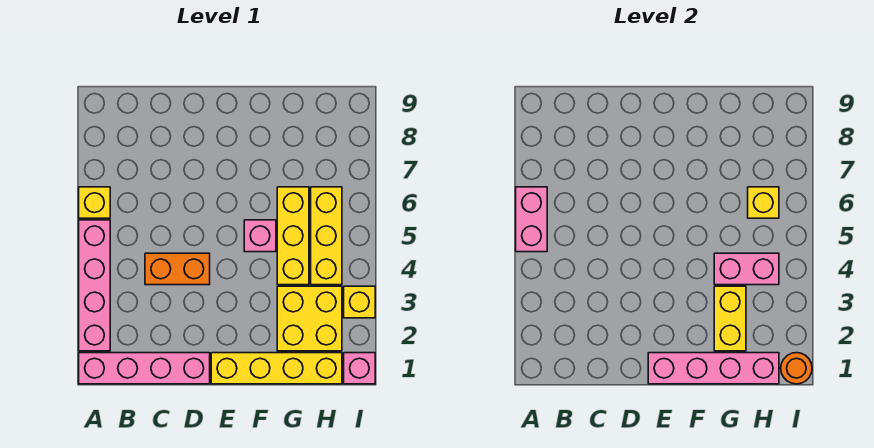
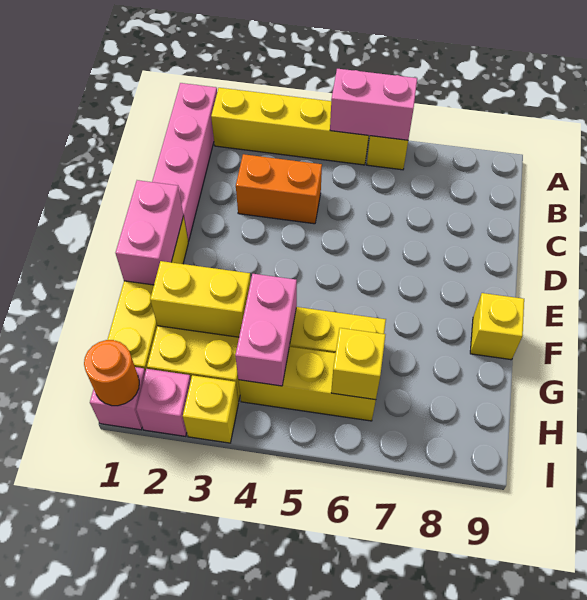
pink brick A2:A5 level 1 -> yellow brick A2:A5 level 1
orange brick C4:D4 level 1 -> orange brick C3:C4 level 1
pink brick E1:H1 level 2 -> pink brick E1:F1 level 2
pink brick F5 level 1 -> pink brick I2 level 1
none -> yellow brick F9 level 1

